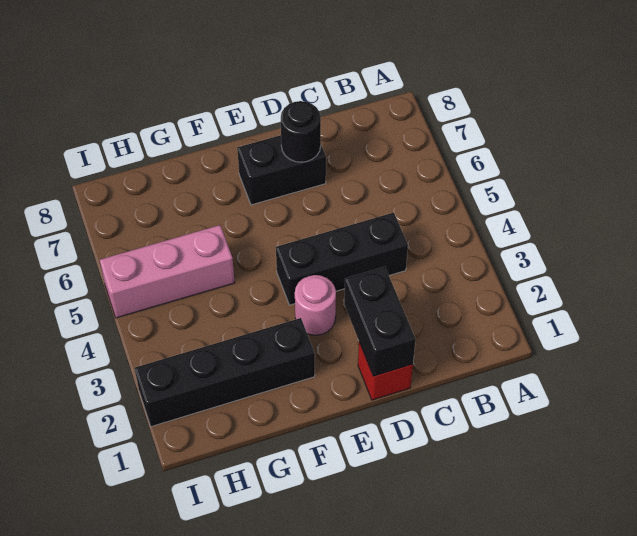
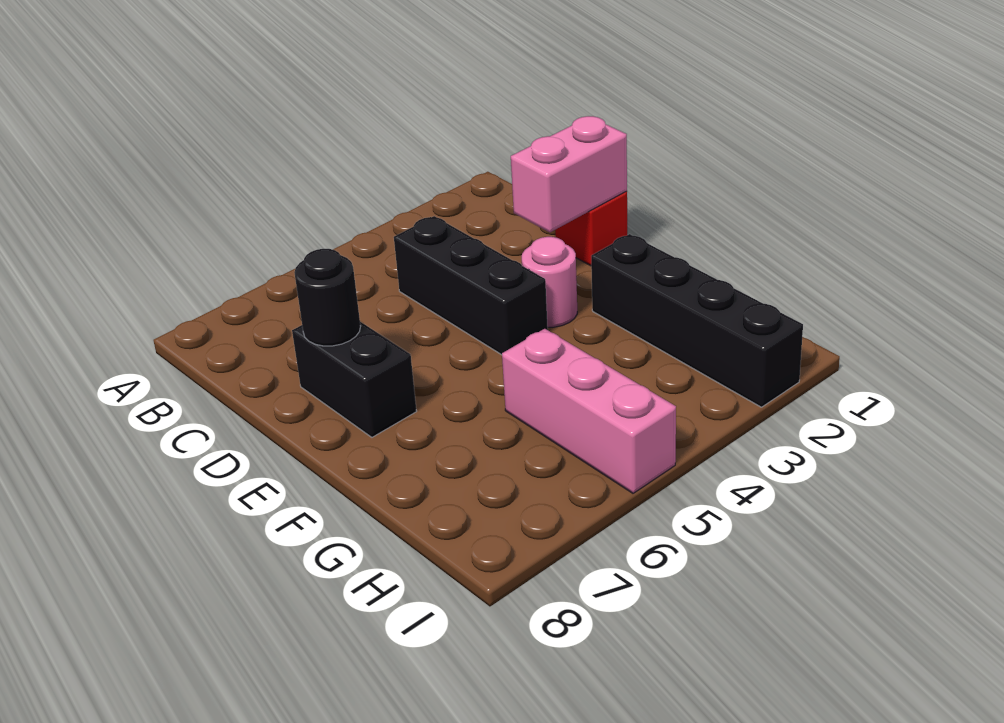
black brick D1:D2 level 2 -> pink brick D1:D2 level 2

